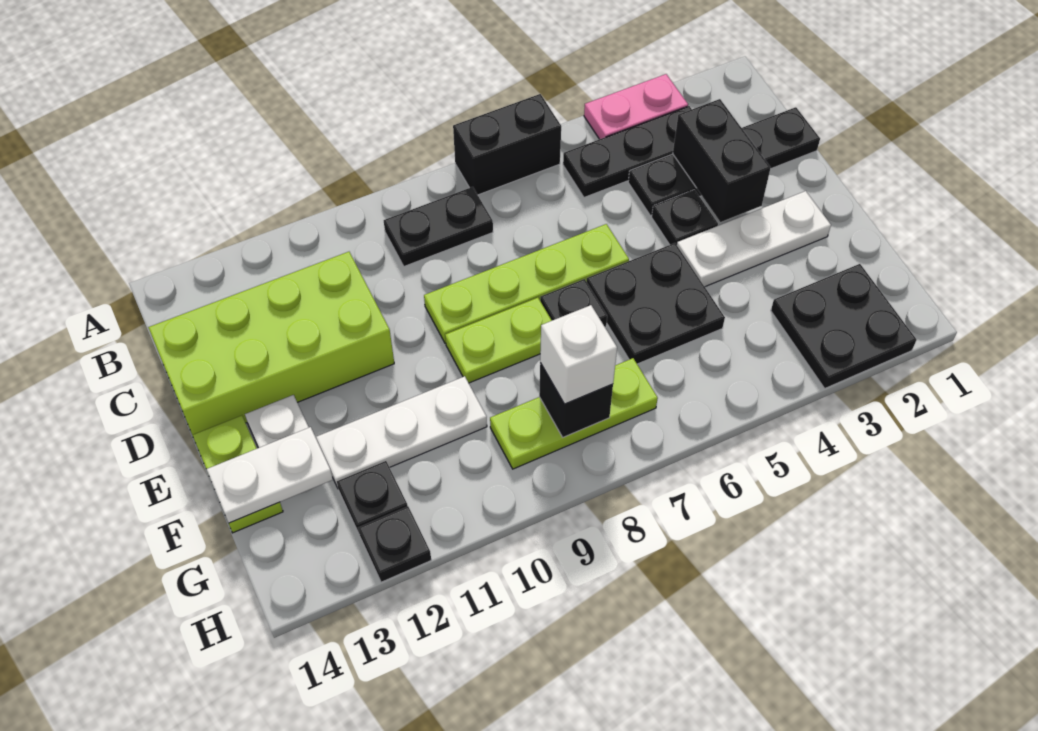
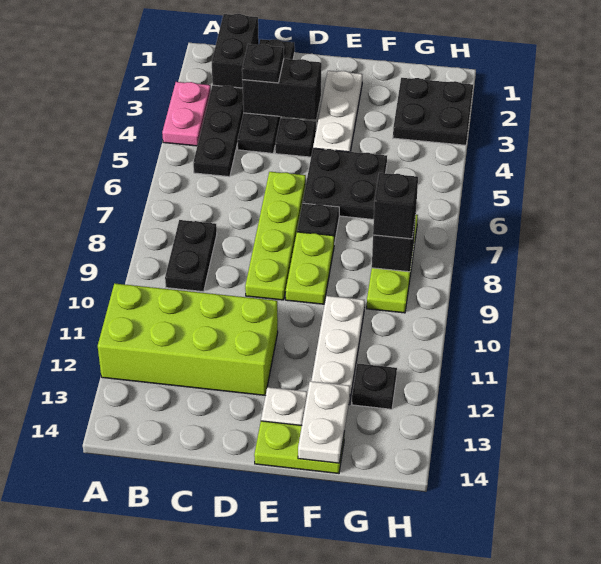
black brick A6:A7 level 1 -> black brick B1:B2 level 1
lime brick C11:D14 level 1 -> lime brick A11:D12 level 1
white brick G8 level 3 -> black brick G8 level 3
black plate H12 level 1 -> black plate C3 level 3

